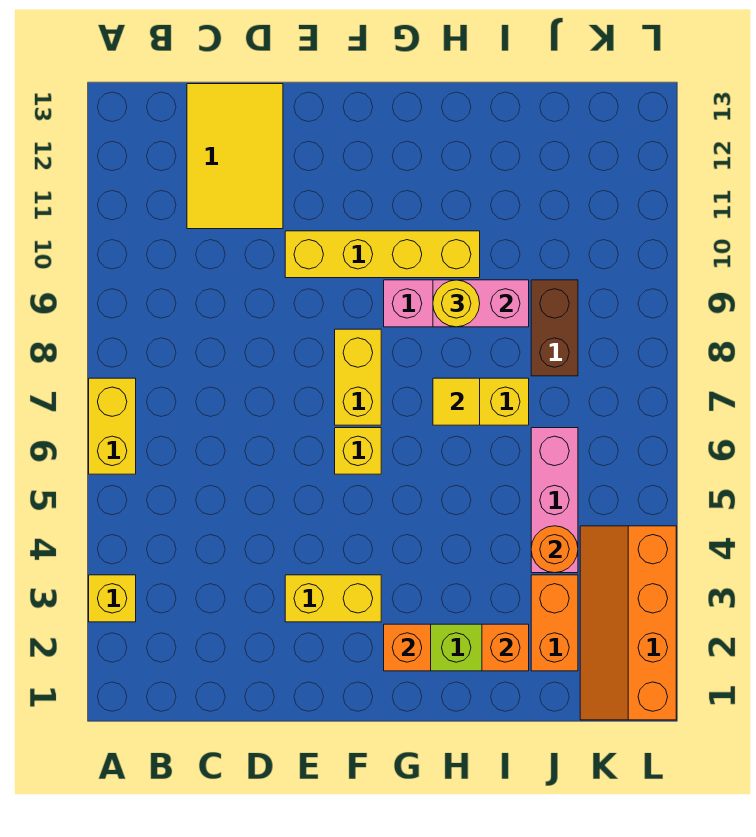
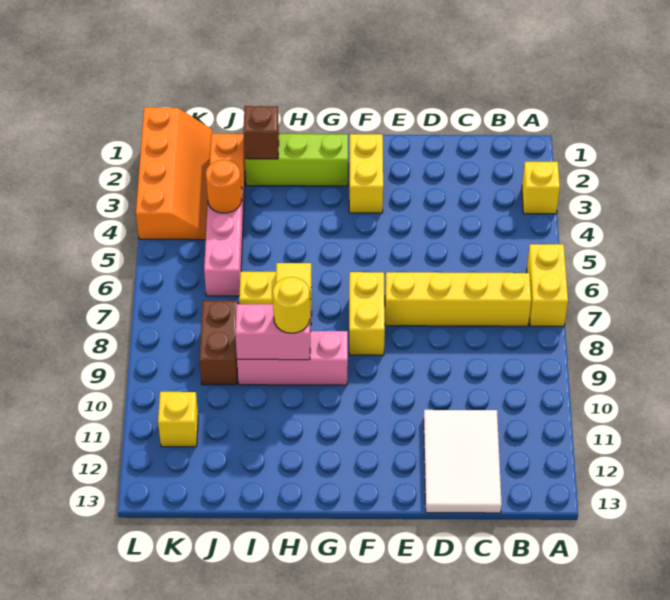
yellow tile C11:D13 level 1 -> white tile C11:D13 level 1
yellow brick E3:F3 level 1 -> yellow brick F2:F3 level 1
yellow brick E10:H10 level 1 -> yellow brick B7:E7 level 1
yellow brick F6 level 1 -> yellow brick K11 level 1
orange brick G2 level 2 -> none
orange brick I2 level 2 -> brown brick I2 level 2

